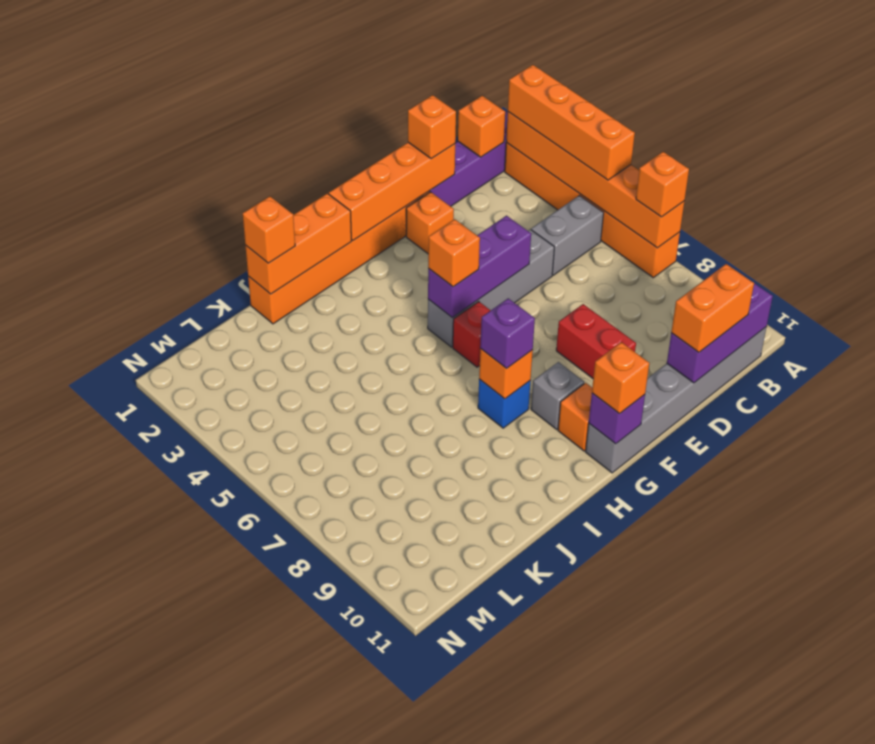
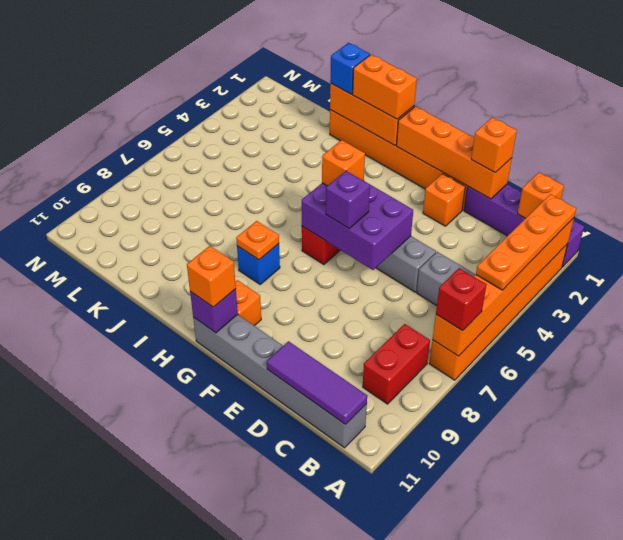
orange brick A2:A5 level 3 -> orange plate A2:A5 level 3
orange brick A7 level 3 -> red brick A7 level 3
purple brick B11:D11 level 2 -> purple tile B11:D11 level 2
orange brick C11:D11 level 3 -> orange brick H1:I1 level 3
purple brick E5:G5 level 2 -> purple brick E5:G6 level 2
red brick E8:E9 level 1 -> red brick B8:B9 level 1
grey brick G9 level 1 -> none
orange brick H8 level 2 -> orange plate H8 level 2
purple brick H8 level 3 -> purple brick F6 level 3
orange brick J1 level 3 -> blue brick J1 level 3

